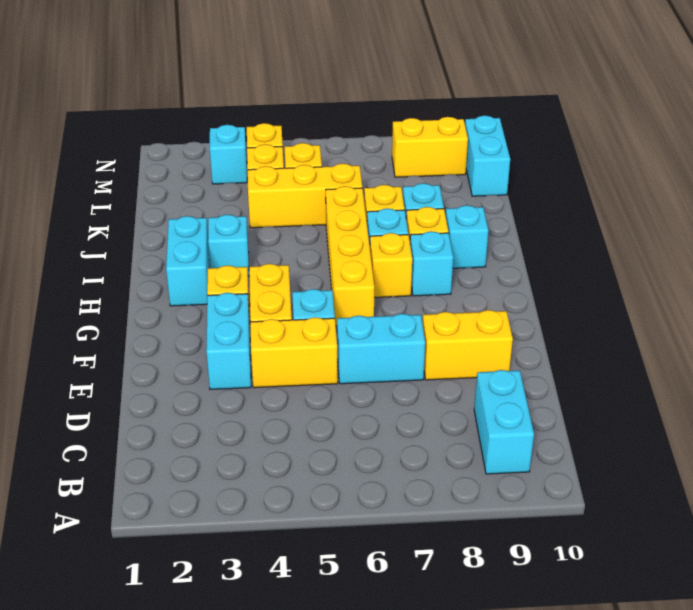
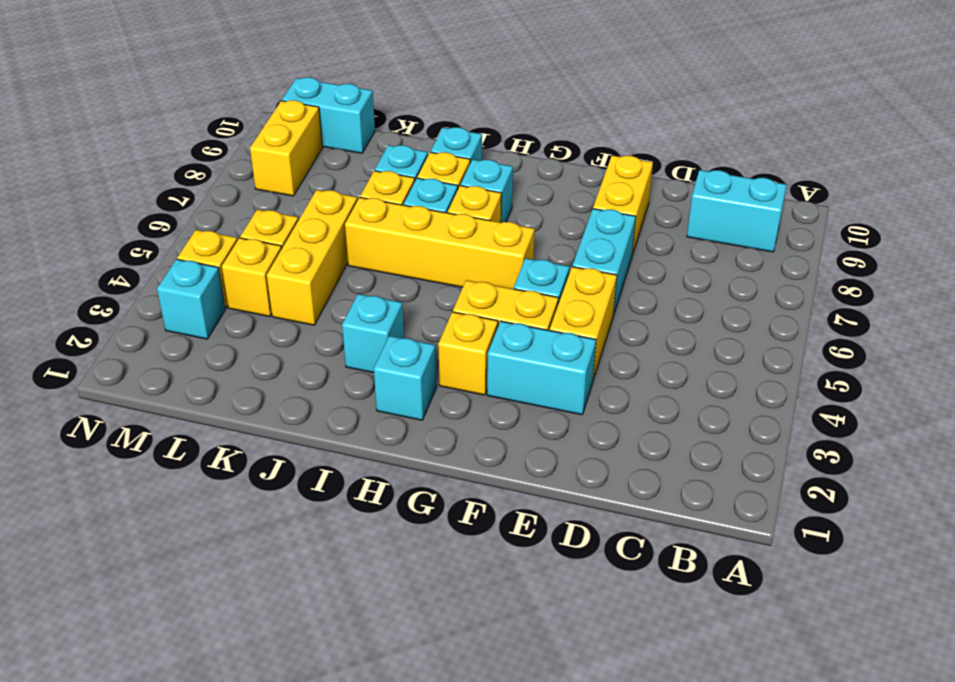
cyan brick H2:I2 level 1 -> cyan brick H2 level 1

